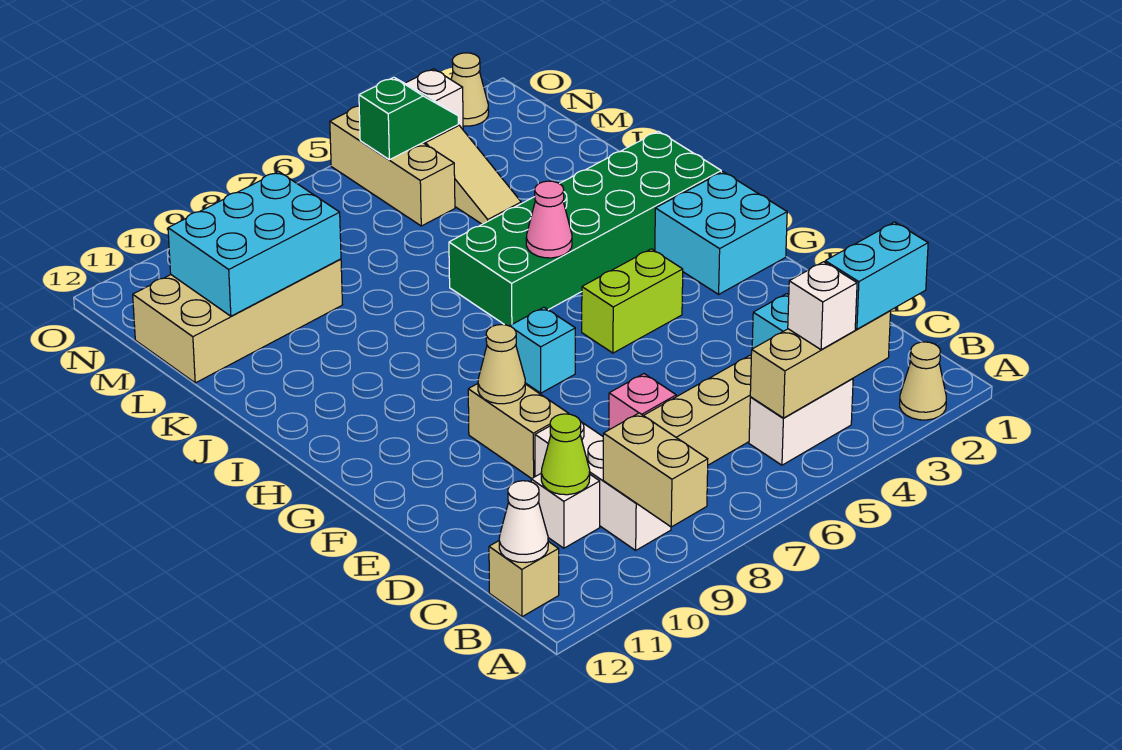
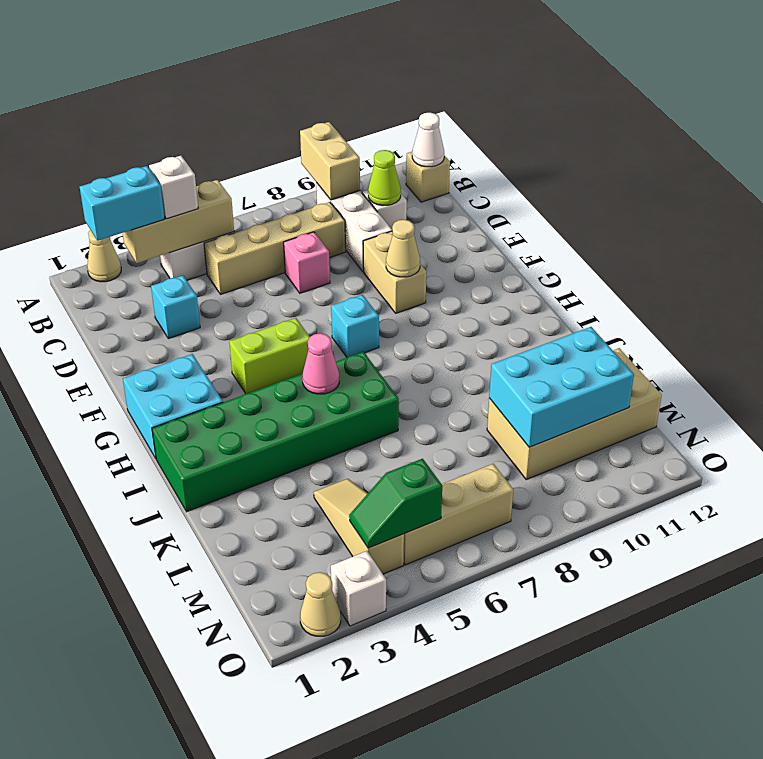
tan brick M5:O5 level 1 -> tan brick N5:N7 level 1

